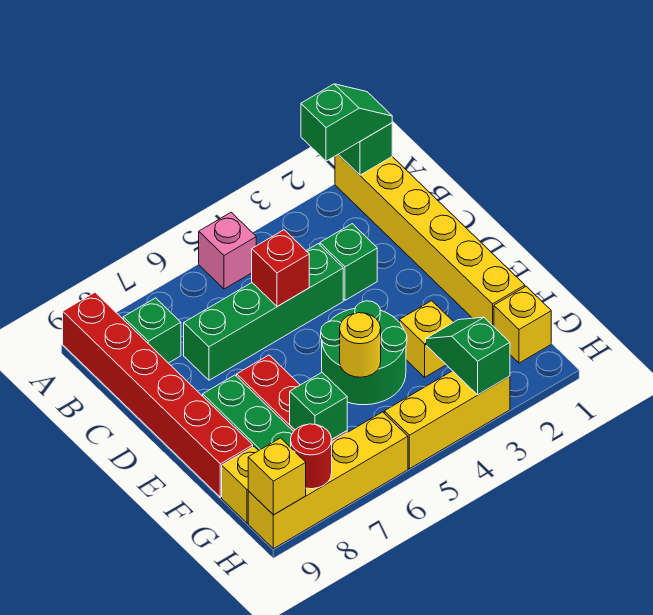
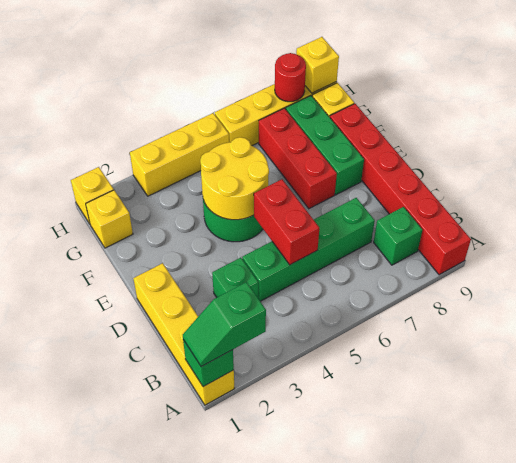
yellow brick A1:F1 level 1 -> yellow brick A1:D1 level 1
pink brick A5 level 1 -> none
red brick C5 level 2 -> red brick C5:D5 level 2
yellow brick F3 level 1 -> yellow brick H1 level 1
yellow round brick F5 level 2 -> yellow round brick E4:F5 level 2
green slope G3:H3 level 2 top H -> none
green brick G7 level 2 -> none

